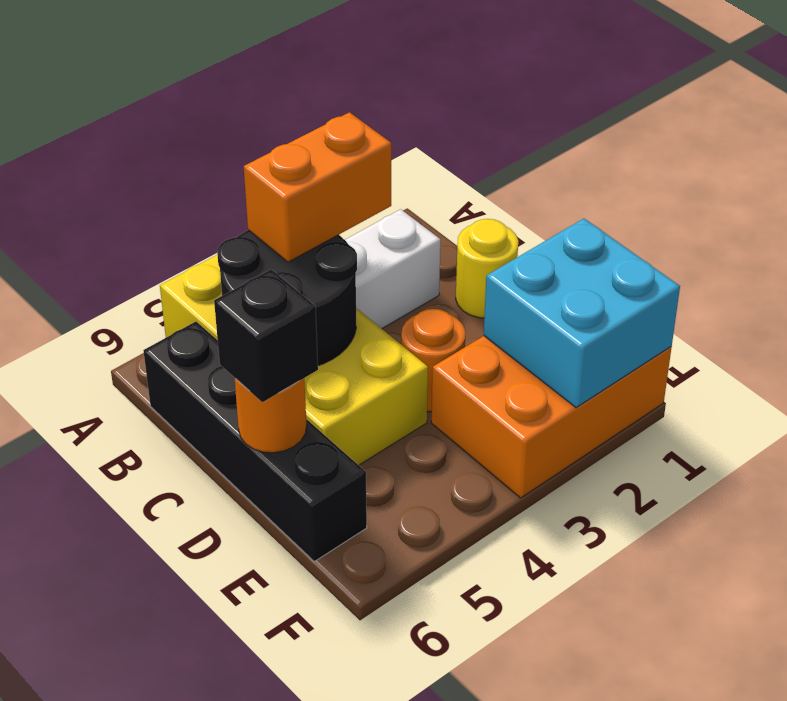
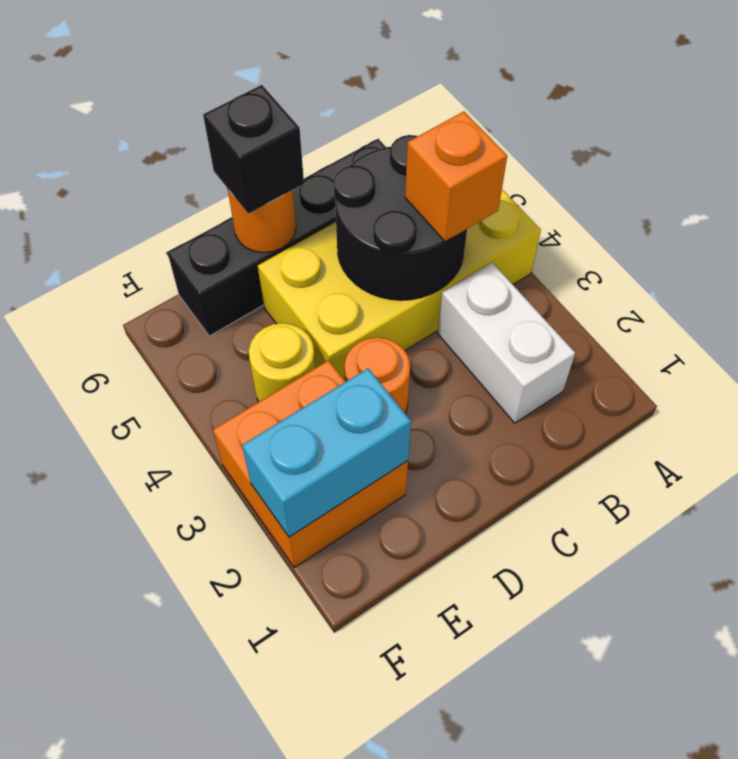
orange brick B3:B4 level 3 -> orange brick B4 level 3
yellow round brick C1 level 1 -> yellow round brick E4 level 1
orange brick E1:F3 level 1 -> orange brick E2:F3 level 1
cyan brick E1:F2 level 2 -> cyan brick E2:F2 level 2

